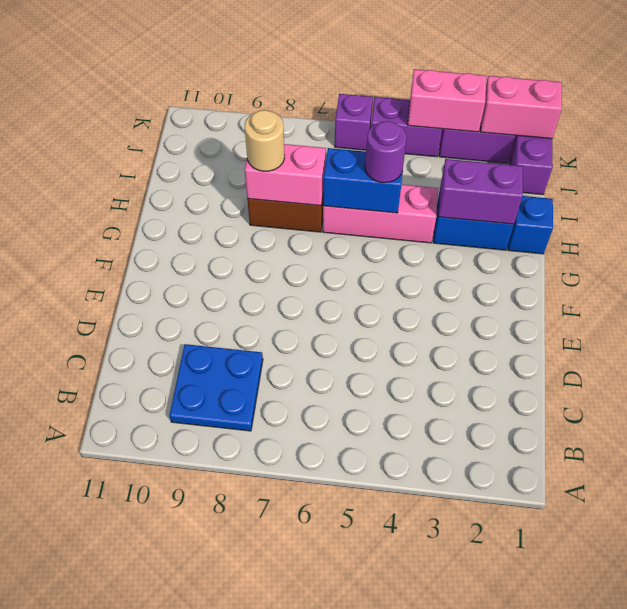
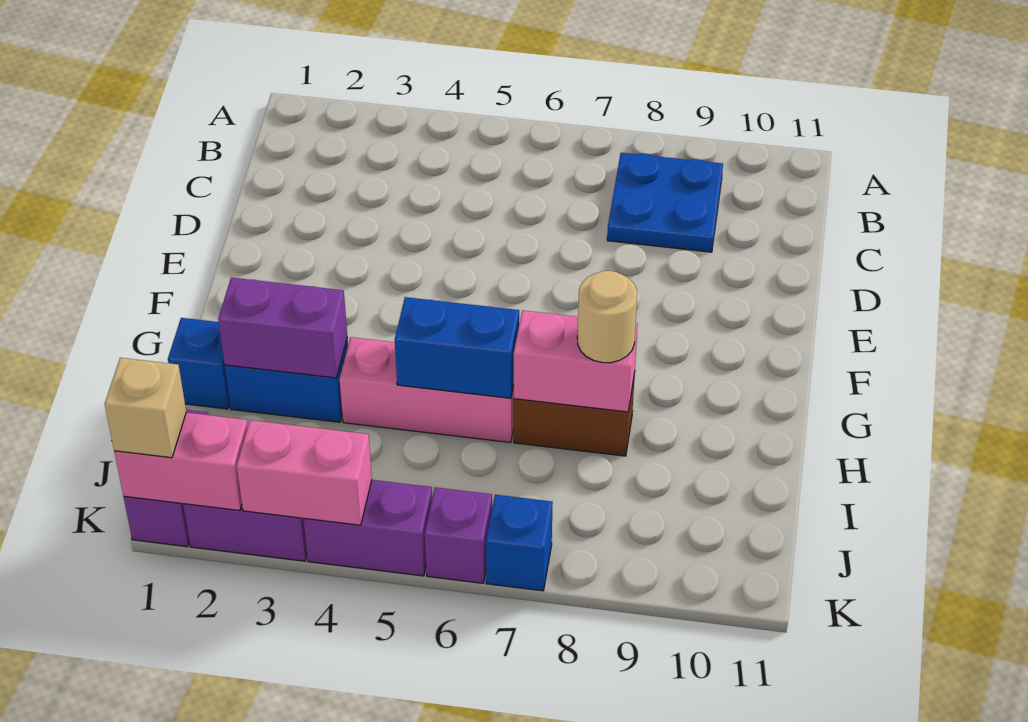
purple round brick H5 level 3 -> none
none -> tan brick K1 level 3
none -> blue brick K7 level 1

